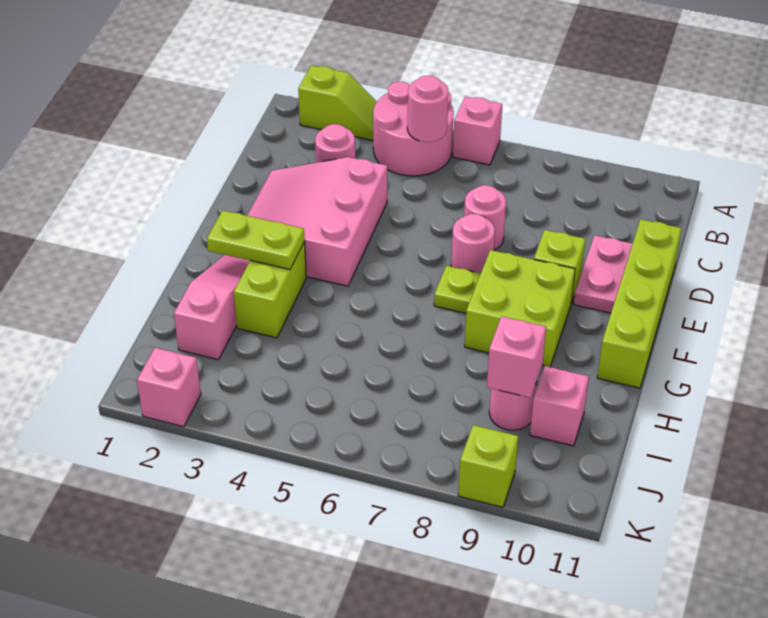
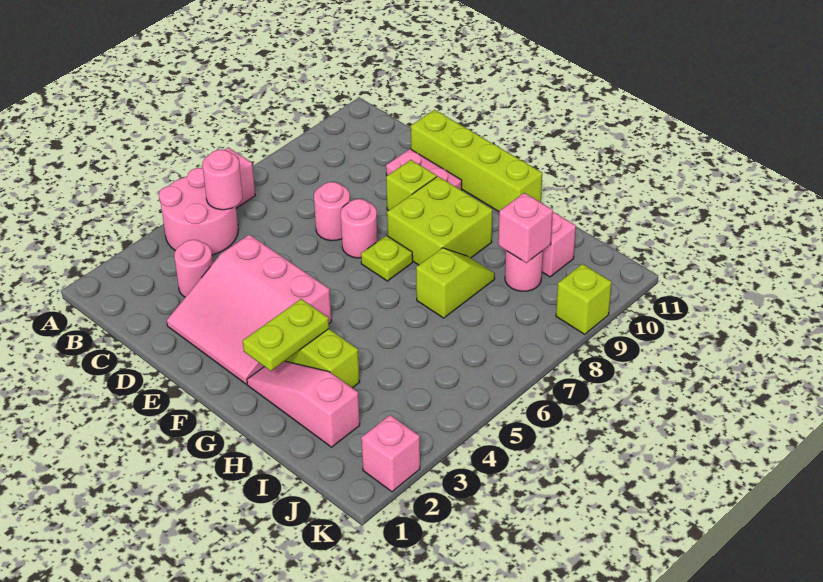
lime slope A2:A3 level 1 top 2 -> lime slope H7:H8 level 1 top 7

